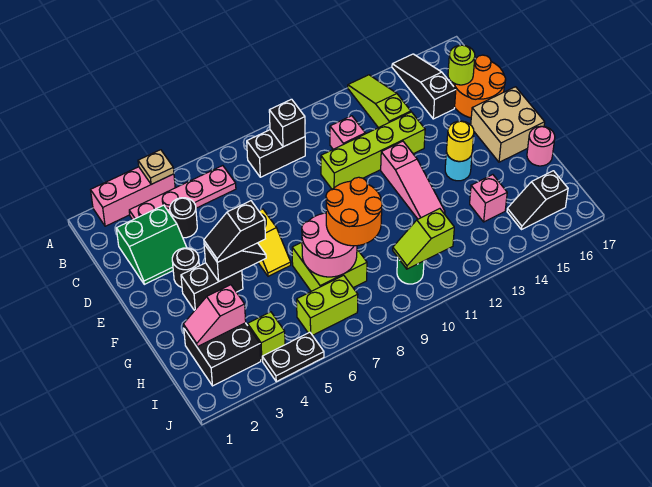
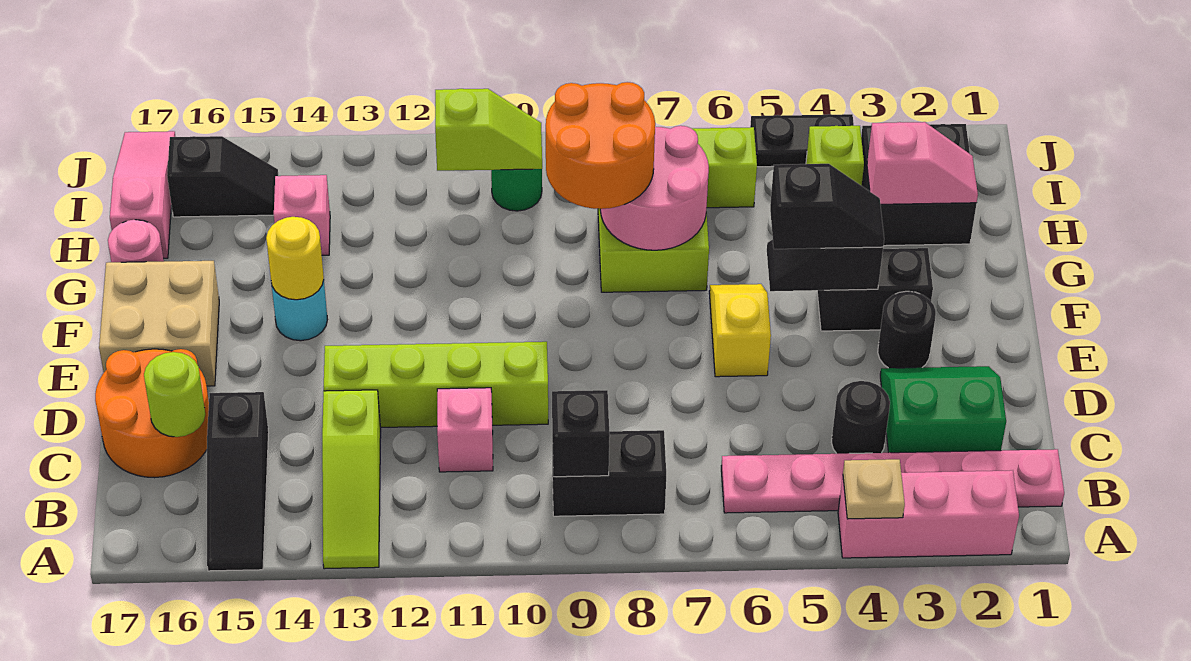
pink plate B3:B6 level 1 -> pink plate B1:B6 level 1
pink slope E12:G12 level 1 top E -> pink slope H17:J17 level 1 top H

